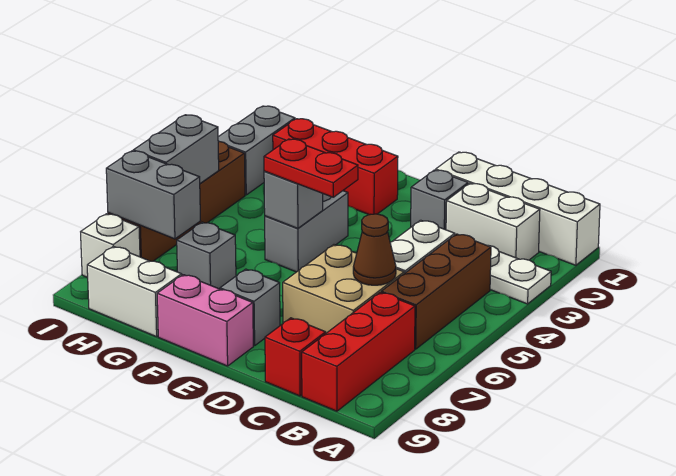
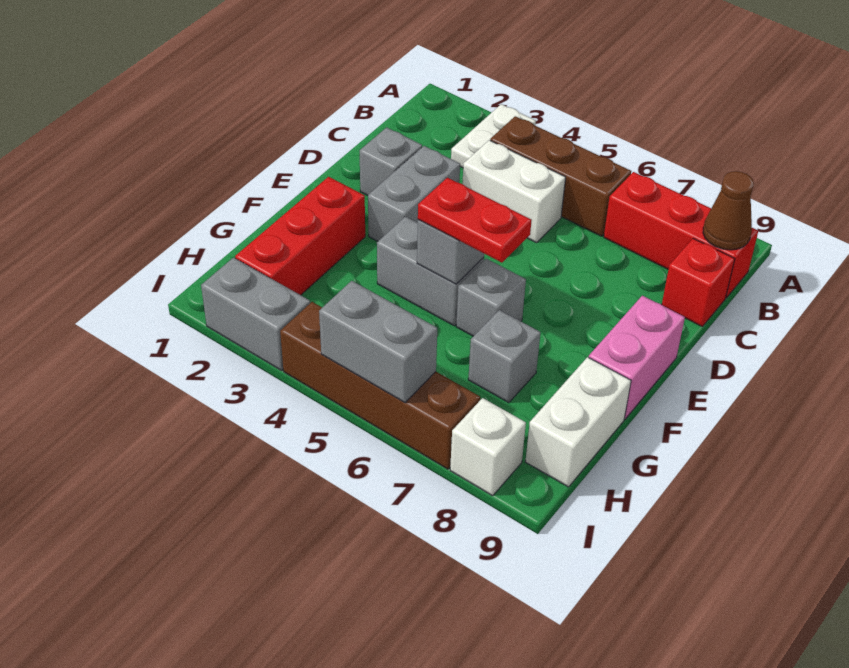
white brick A1:D1 level 1 -> none
white brick B2:C2 level 1 -> none
tan brick C6:D7 level 1 -> none
brown cone C6 level 2 -> brown cone B9 level 2
red plate E5:F5 level 3 -> red plate F5:F6 level 3
grey brick E8 level 1 -> grey brick F6 level 1
grey brick H7:I7 level 2 -> grey brick D3:E3 level 1

